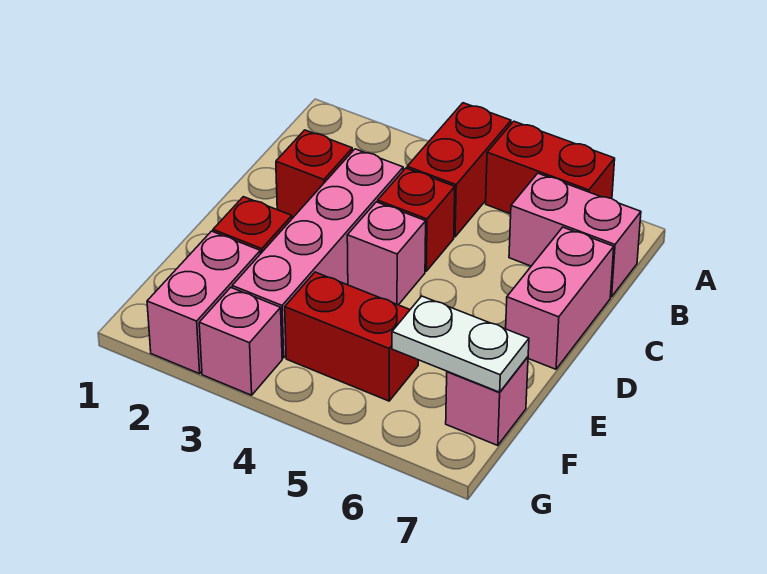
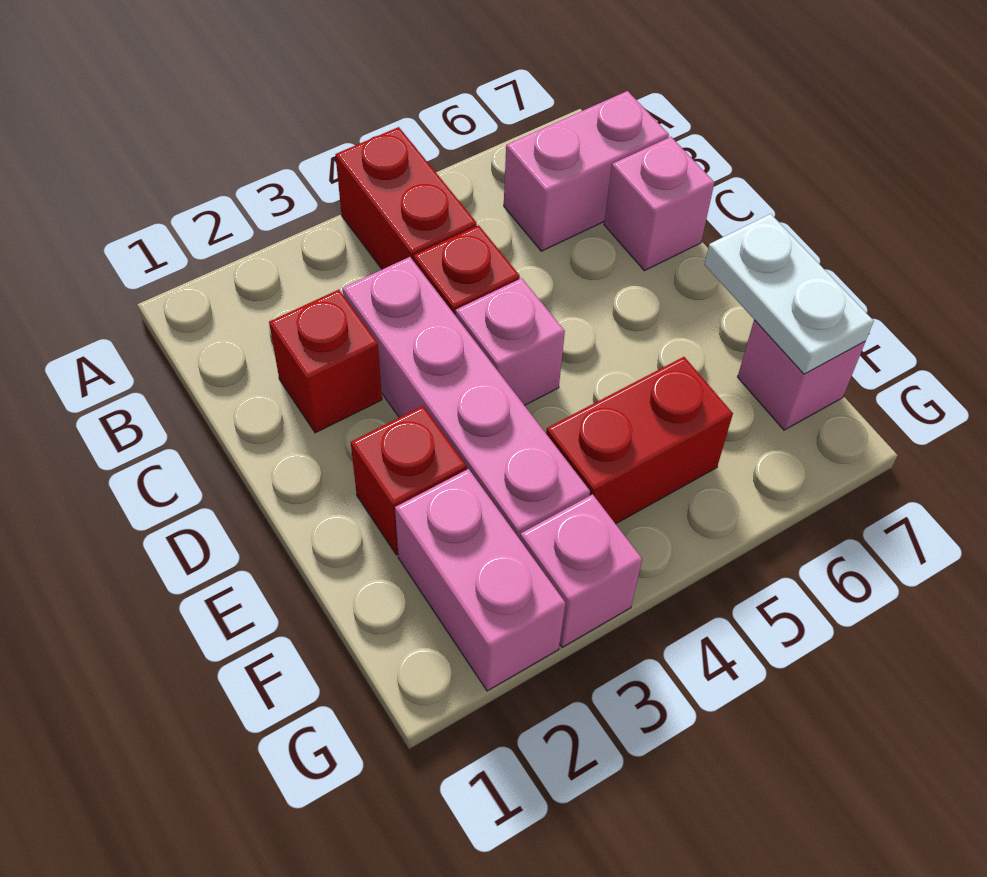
red brick A5:A6 level 1 -> none
pink brick C7:D7 level 1 -> pink brick C7 level 1
white plate F6:F7 level 2 -> white plate E7:F7 level 2

